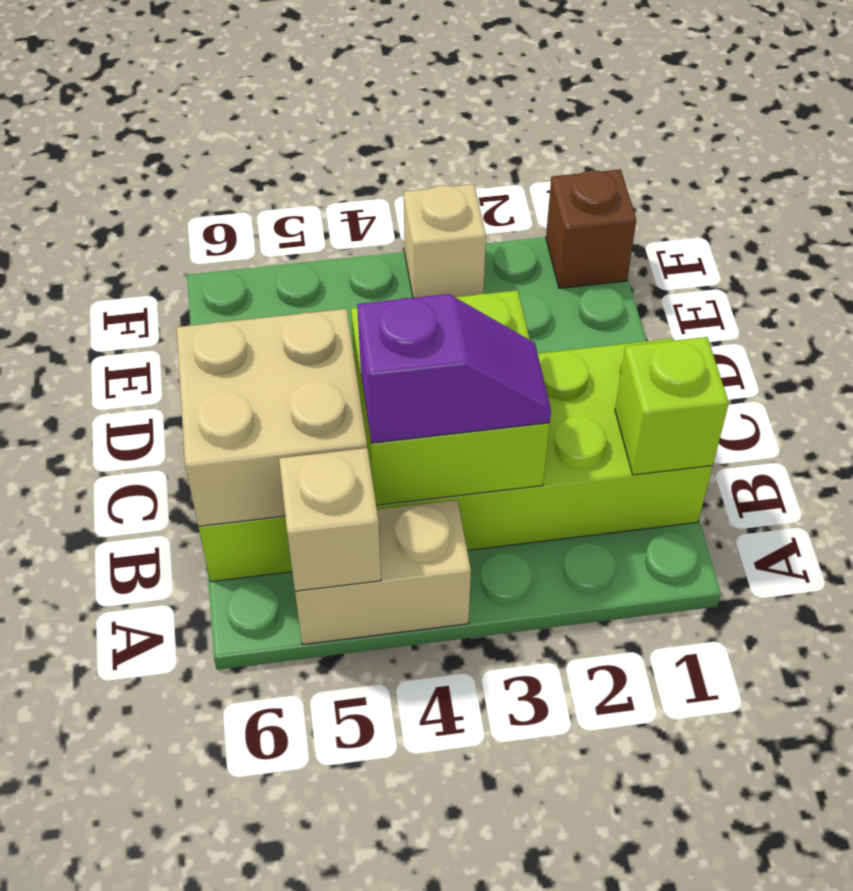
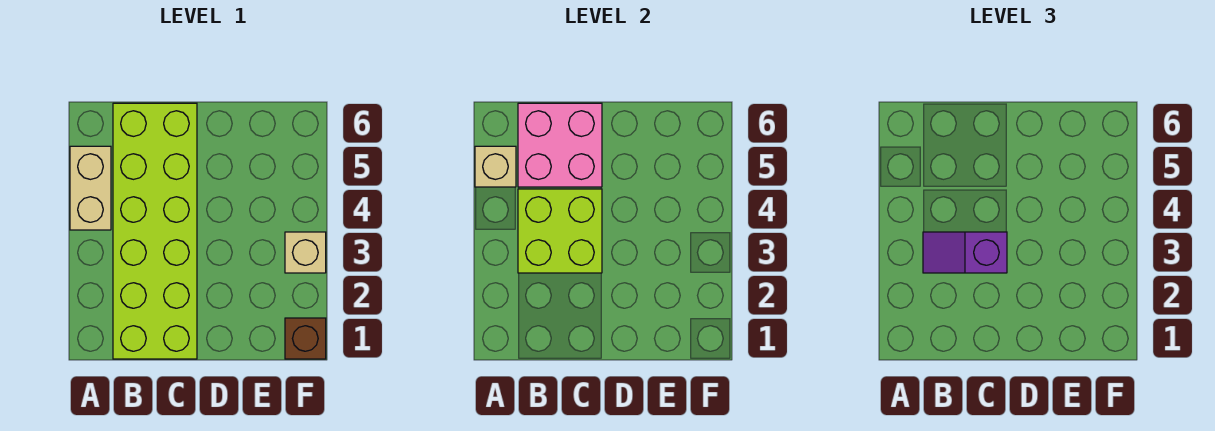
lime brick B1 level 2 -> none
purple slope B3:B4 level 3 top 4 -> purple slope B3:C3 level 3 top C
tan brick B5:C6 level 2 -> pink brick B5:C6 level 2

